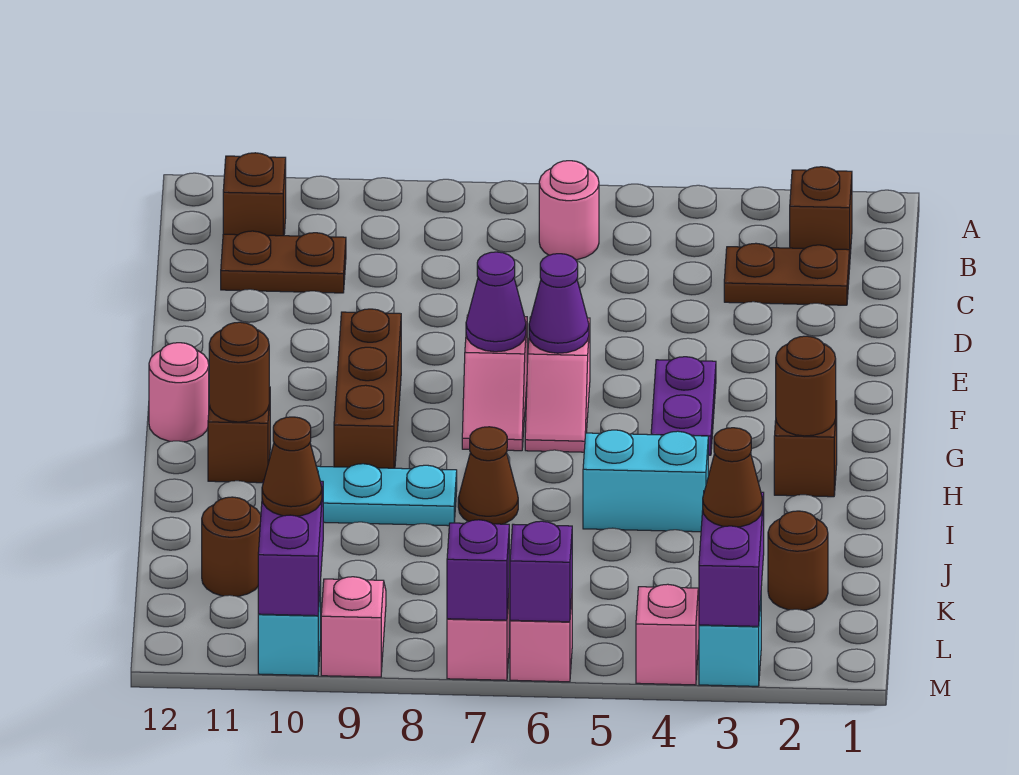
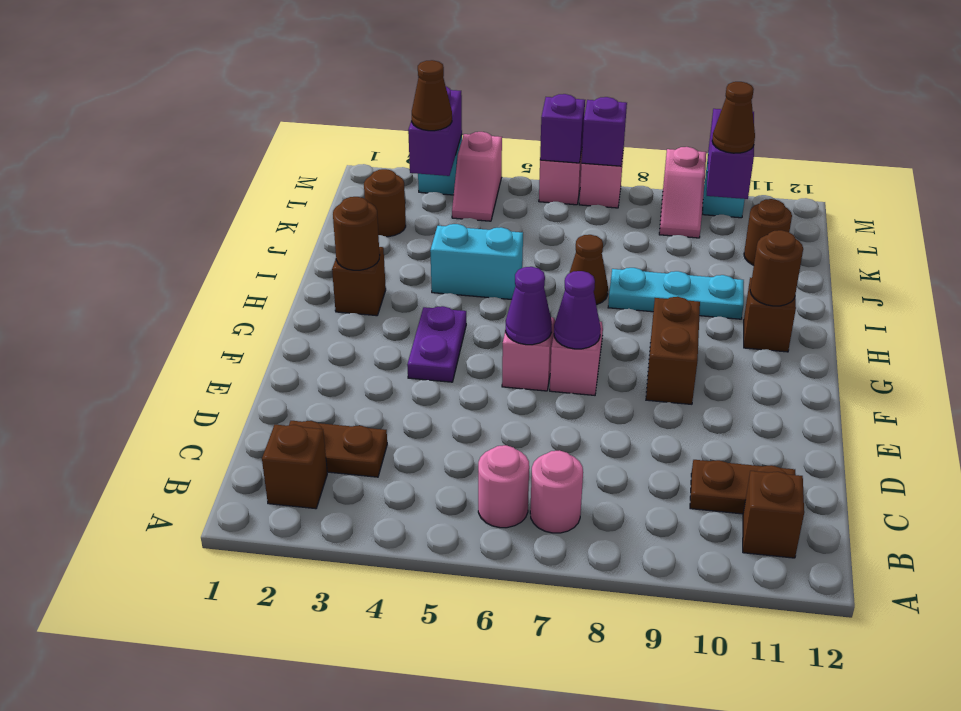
brown brick F9:H9 level 1 -> brown brick F9:G9 level 1
pink round brick G12 level 1 -> pink round brick B7 level 1

